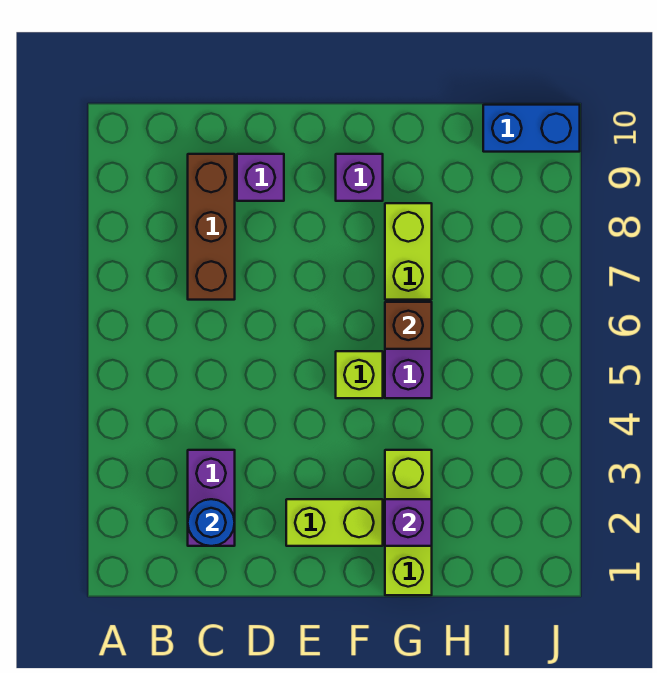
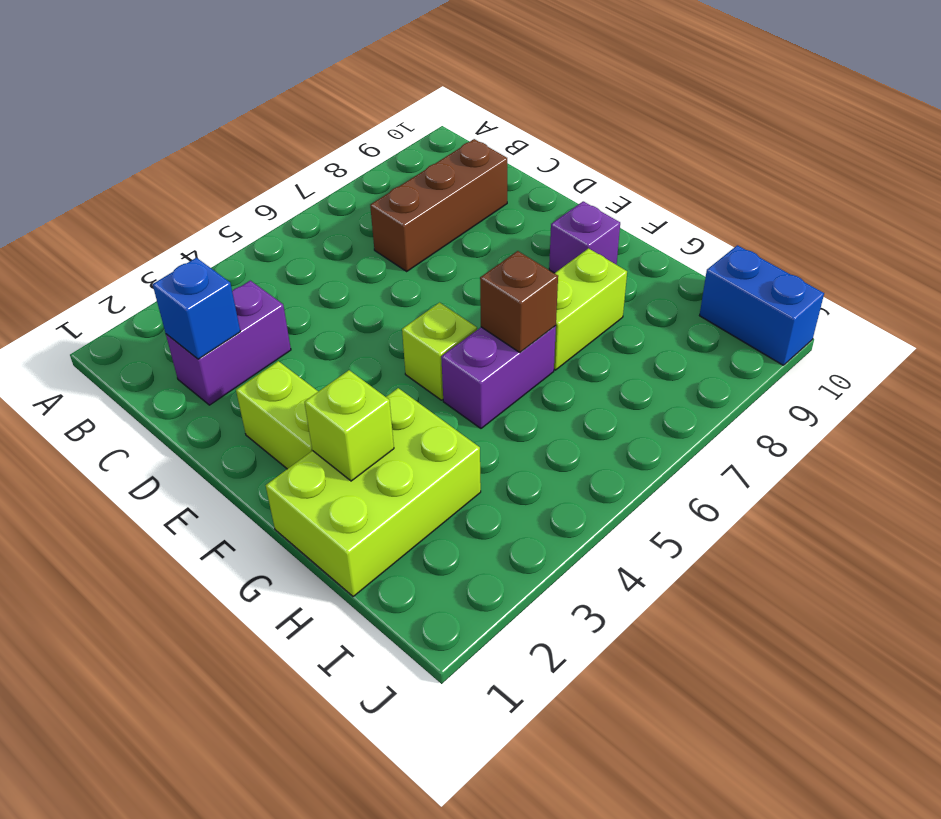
blue round brick C2 level 2 -> blue brick C2 level 2
purple brick D9 level 1 -> none
lime brick G1:G3 level 1 -> lime brick G1:H3 level 1
purple brick G2 level 2 -> lime brick G2 level 2

